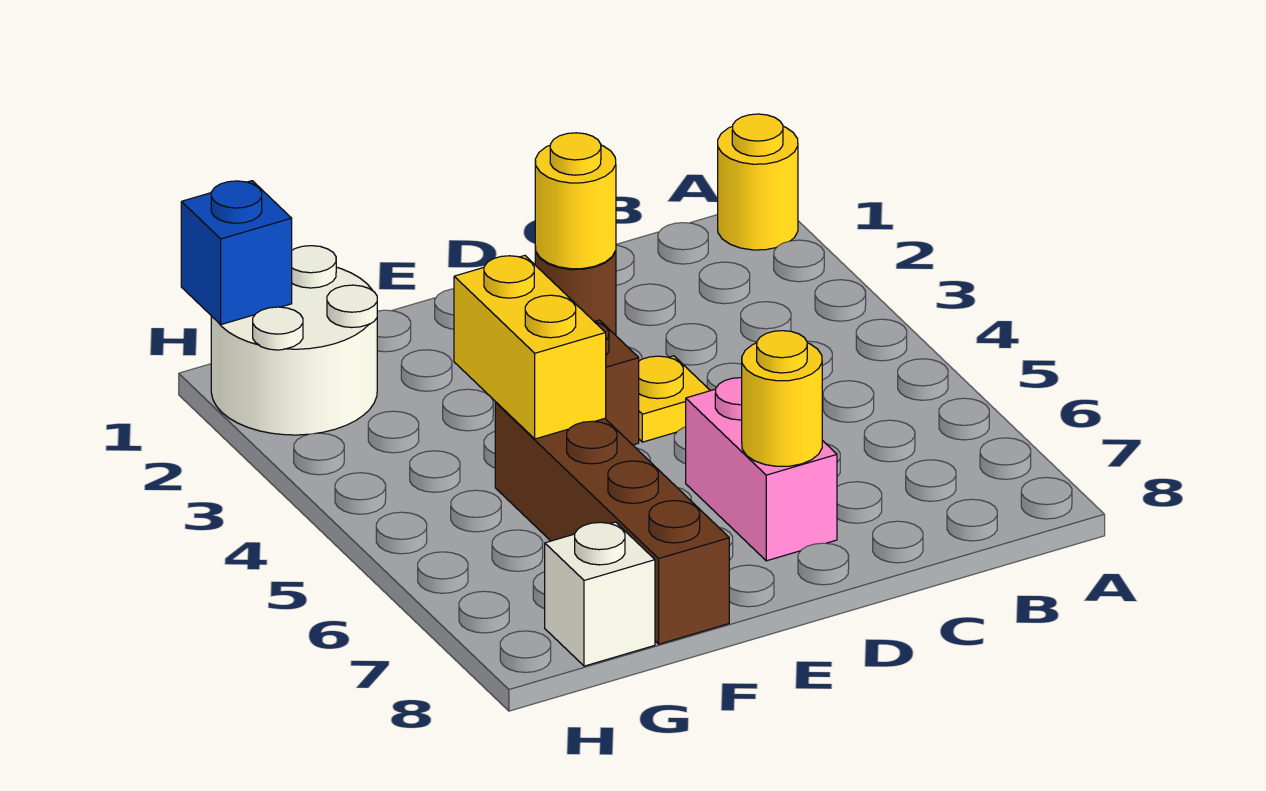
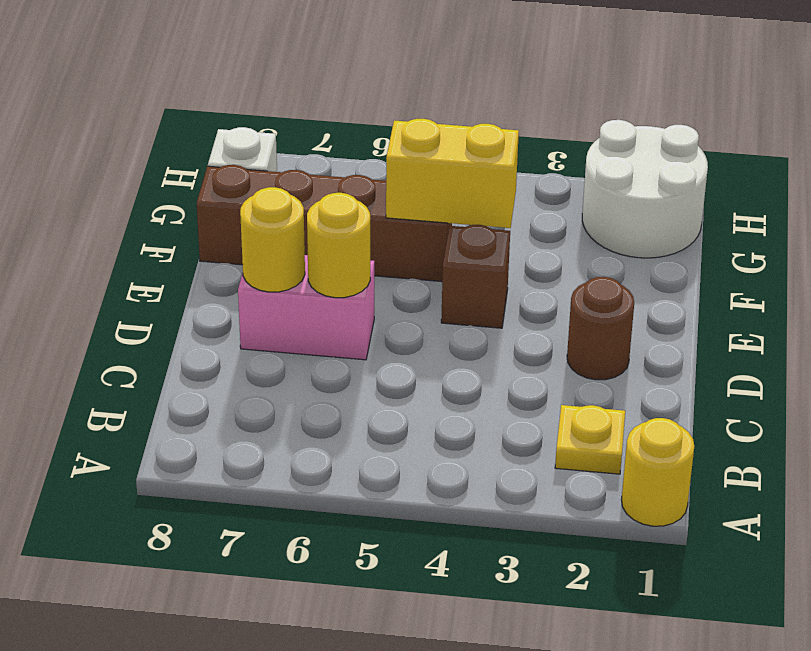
yellow round brick D2 level 2 -> yellow round brick D6 level 2
yellow plate D4 level 1 -> yellow plate B2 level 1
blue brick H1 level 2 -> none

